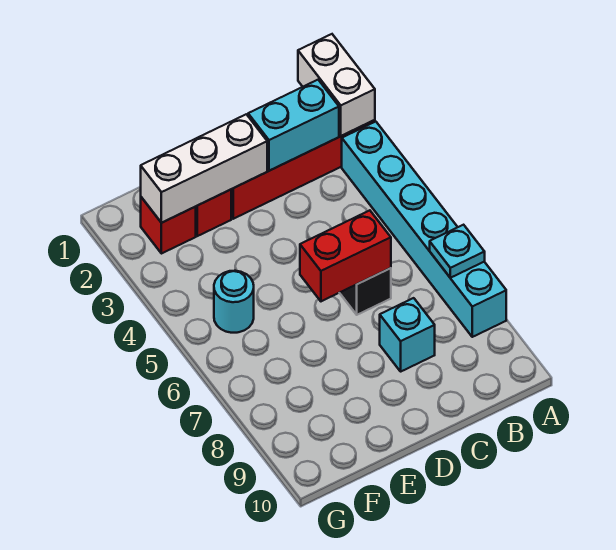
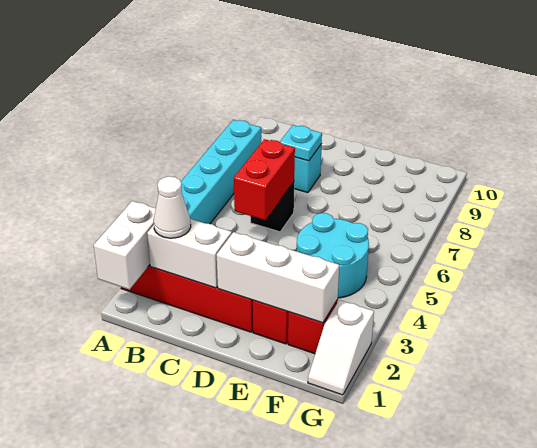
cyan plate A7 level 2 -> cyan plate C8 level 2
cyan brick B2:C2 level 2 -> white brick B2:C2 level 2
none -> white cone B2 level 3
red brick C6:D6 level 2 -> red brick C5:C6 level 2
cyan round brick F5 level 1 -> cyan round brick E4:F5 level 1
none -> white slope G1:G2 level 1 top 2

